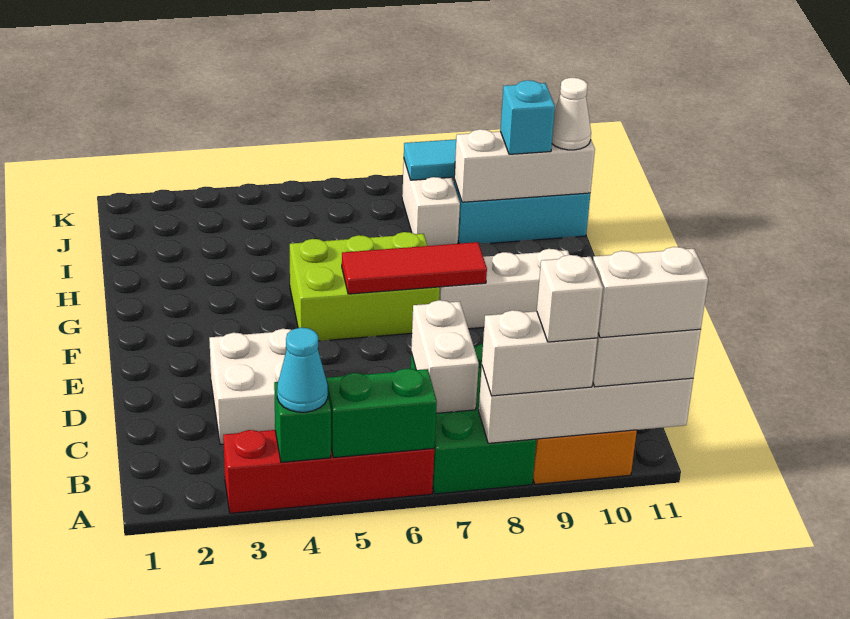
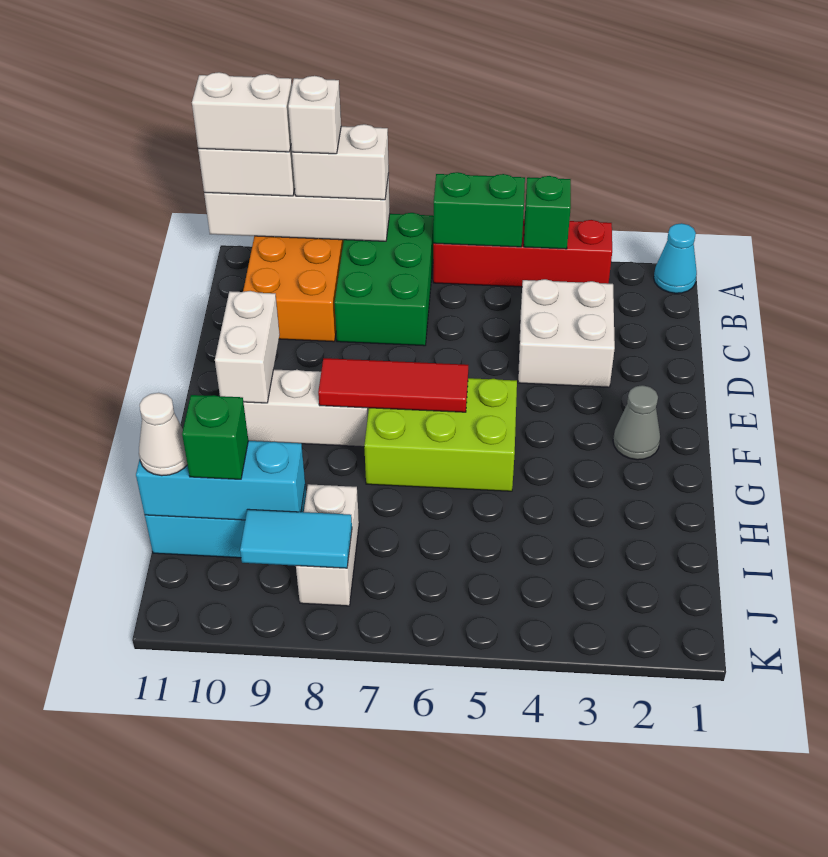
cyan cone A4 level 3 -> cyan cone A1 level 1
white brick B7:C7 level 2 -> white brick E10:F10 level 2
none -> grey cone F2 level 1
white brick I9:I11 level 2 -> cyan brick I9:I11 level 2
cyan brick I10 level 3 -> green brick I10 level 3

